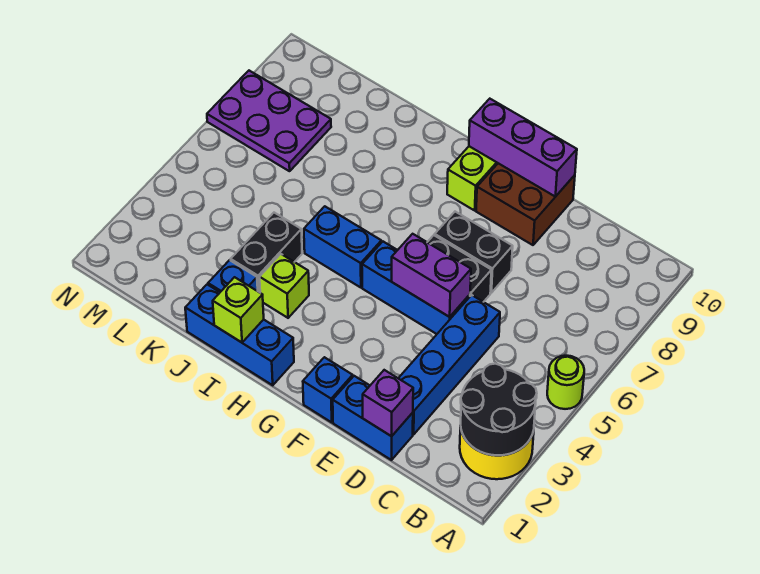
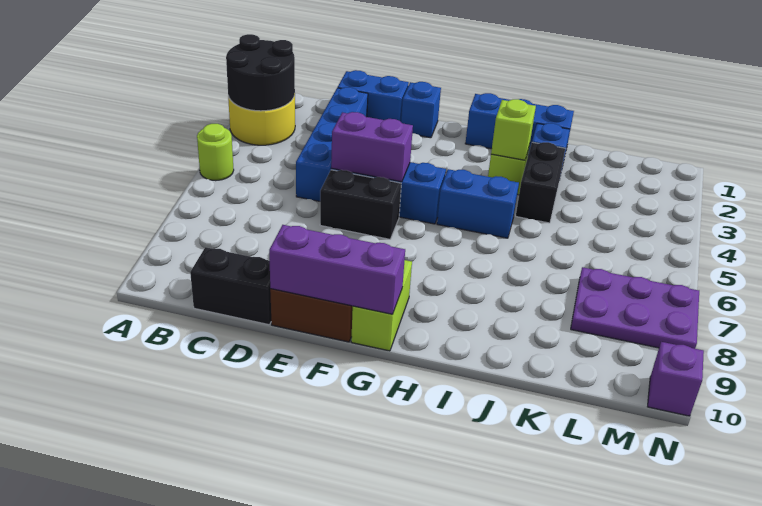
purple brick D1 level 2 -> purple brick N10 level 1
black brick E7:F7 level 1 -> black brick C10:D10 level 1
lime brick I1 level 2 -> lime brick I3 level 2

